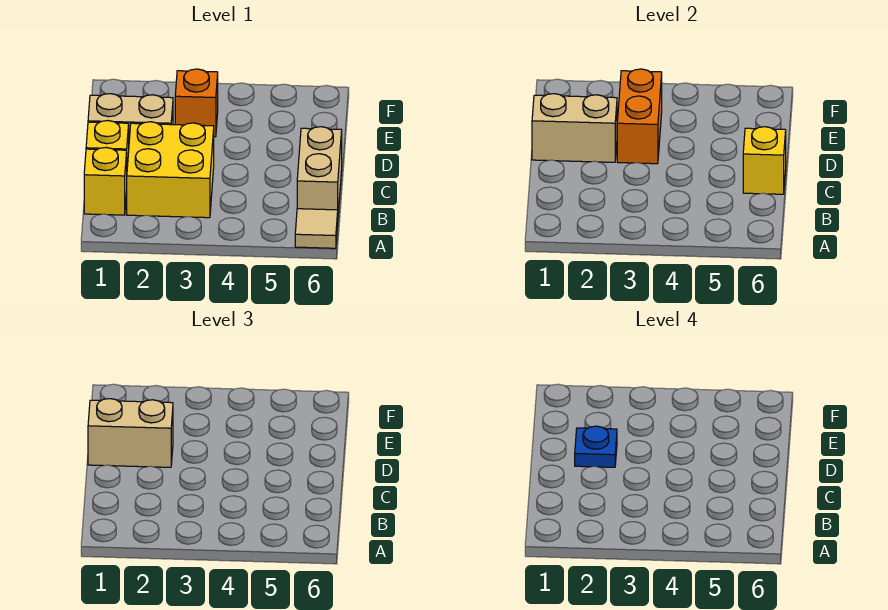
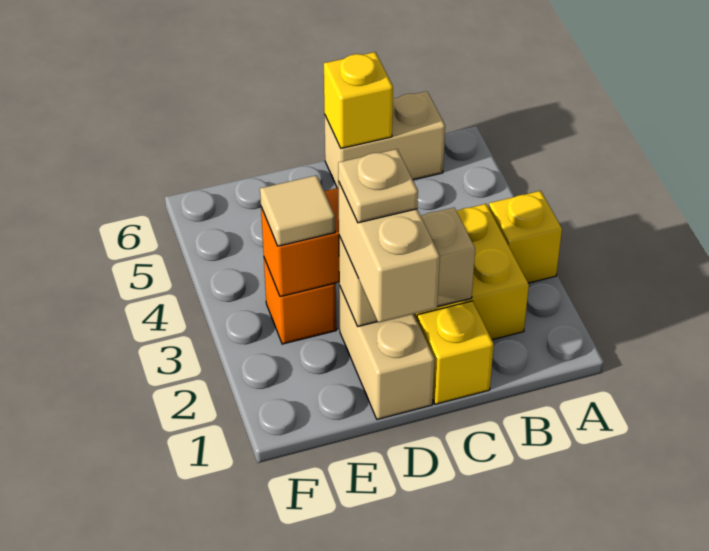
tan tile A6 level 1 -> tan tile E3 level 3
yellow brick B1 level 1 -> yellow brick A3 level 1
tan brick D1:D2 level 2 -> tan brick C2:D2 level 2
blue plate D2 level 4 -> tan plate D2 level 4

